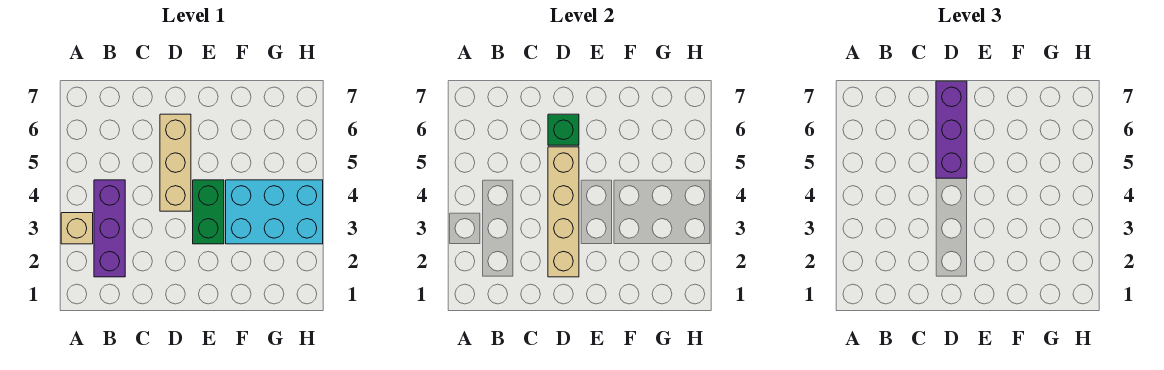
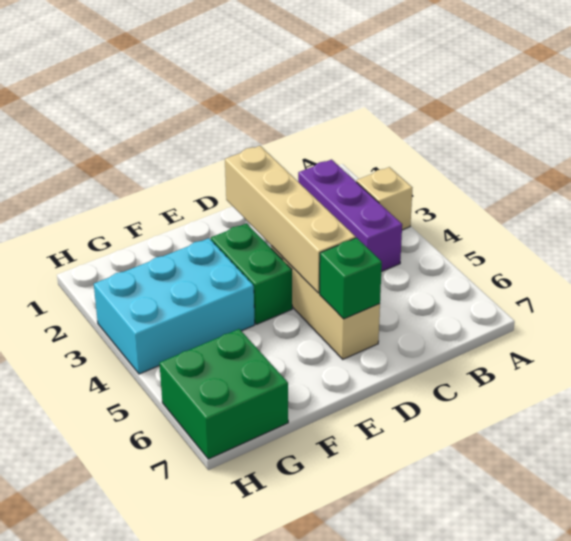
purple brick D5:D7 level 3 -> none
none -> green brick G6:H7 level 1

